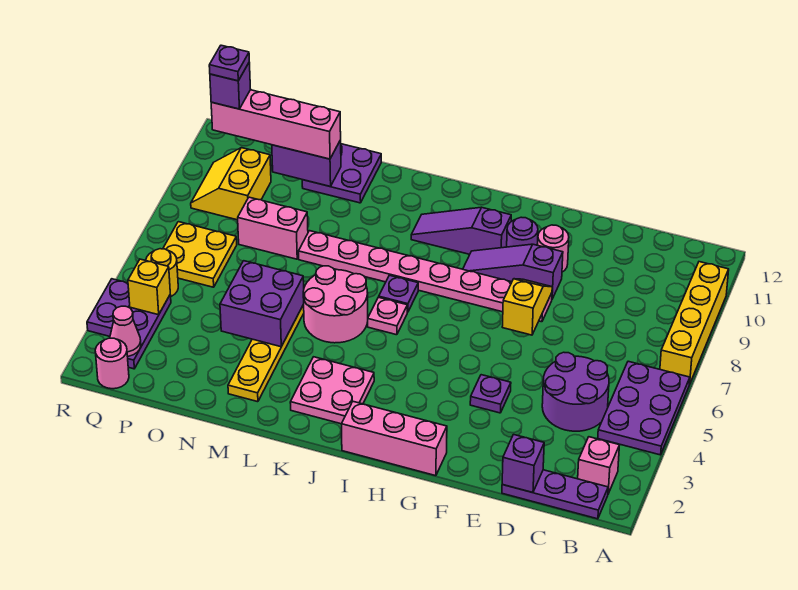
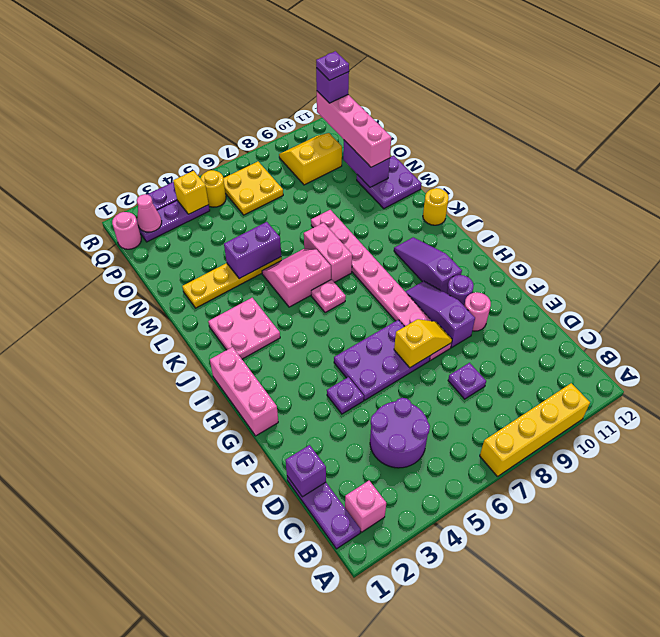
purple plate A4:B6 level 1 -> purple plate F5:G7 level 1
purple plate J7 level 1 -> purple plate D8 level 1
pink round brick K5:L6 level 1 -> pink slope K5:L6 level 1 top K
none -> yellow round brick K12 level 1
purple brick M4:N5 level 2 -> purple brick M4:M5 level 2
pink brick N8:O8 level 1 -> pink brick K7:L7 level 1

